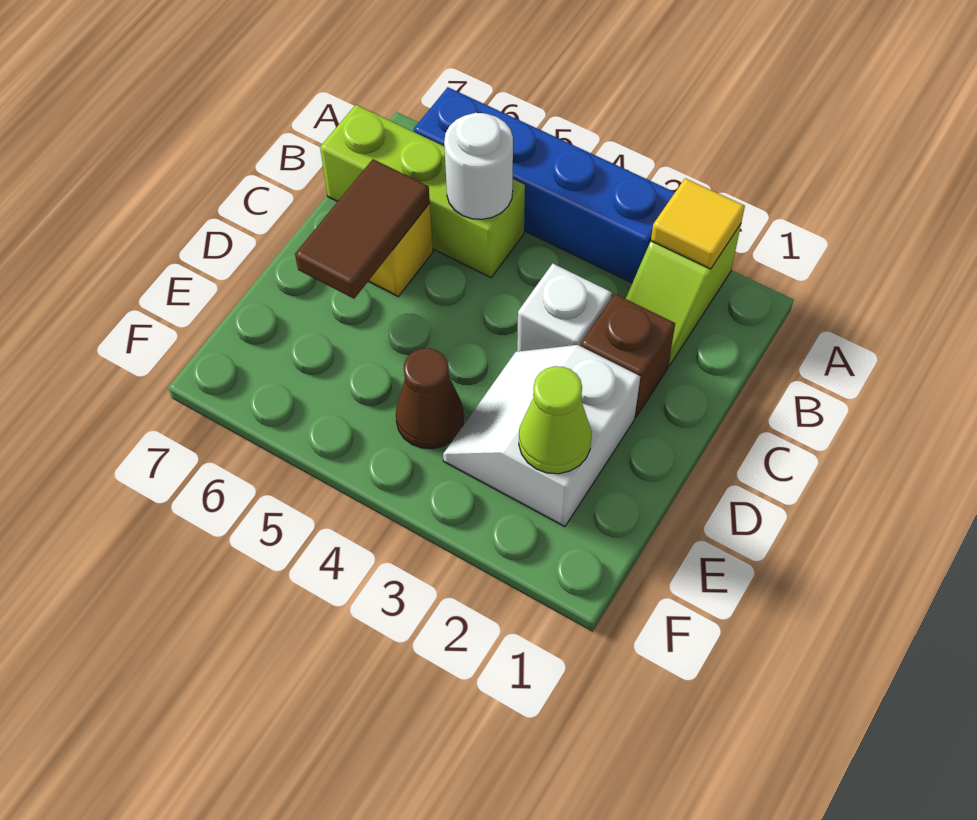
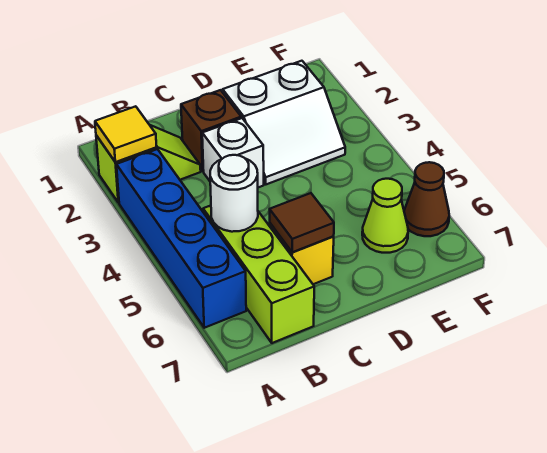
brown tile C6:D6 level 2 -> brown tile C6 level 2
lime cone E2 level 2 -> lime cone E6 level 1
brown cone E4 level 1 -> brown cone F6 level 1

